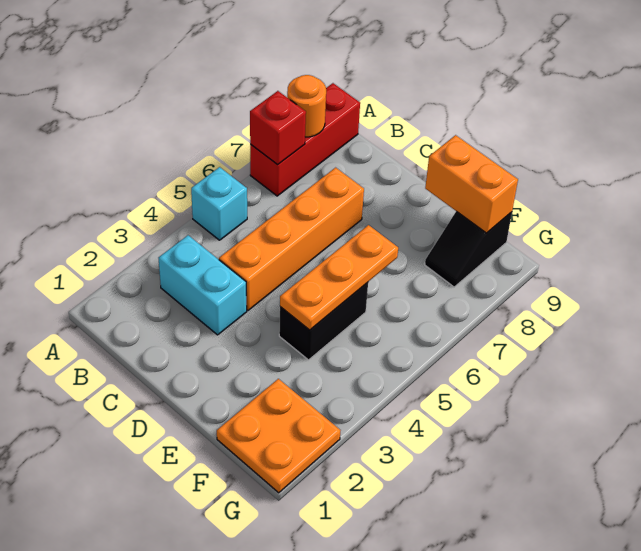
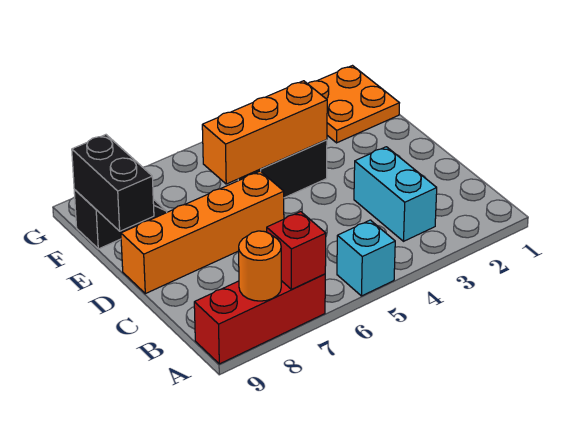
orange brick C4:C7 level 1 -> orange brick D6:D9 level 1
orange plate E4:E6 level 2 -> orange brick E4:E6 level 2
orange brick E9:F9 level 2 -> black brick E9:F9 level 2

